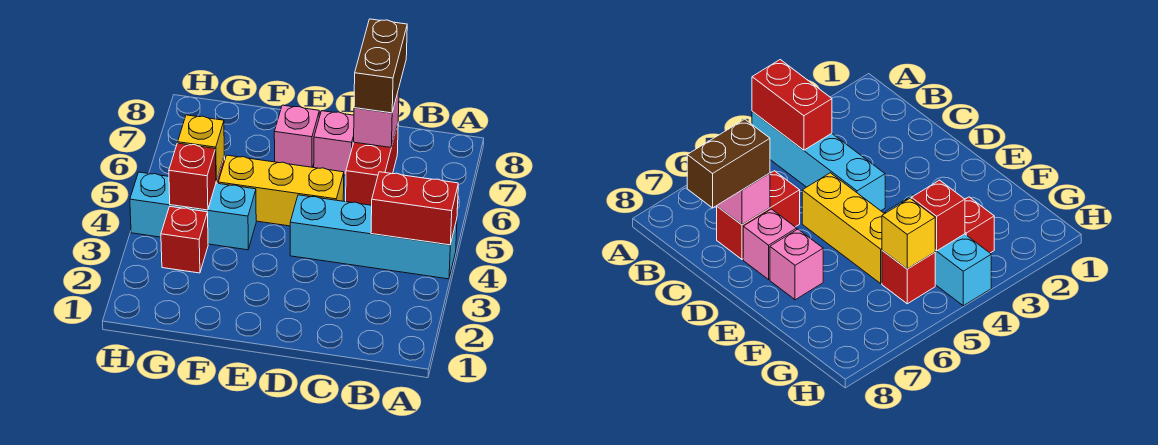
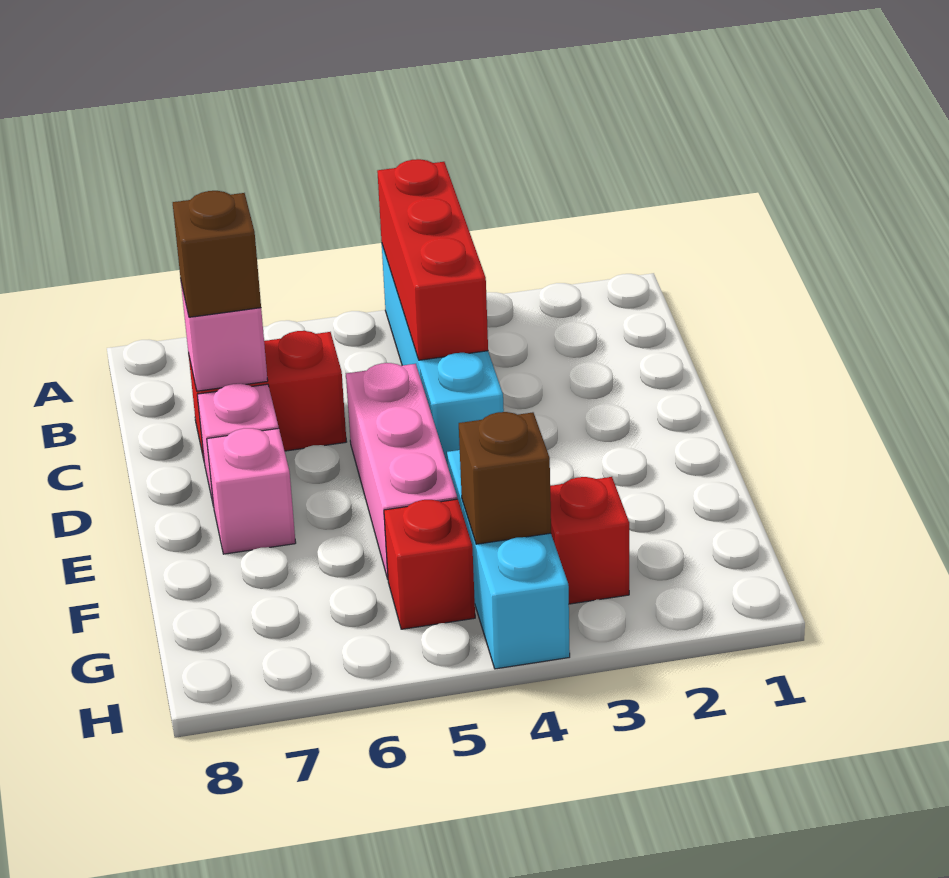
red brick A4:B4 level 2 -> red brick A4:C4 level 2
brown brick C7:C8 level 3 -> brown brick C7 level 3
yellow brick D5:F5 level 1 -> pink brick D5:F5 level 1
red brick G4 level 2 -> brown brick G4 level 2
yellow brick G5 level 2 -> none

